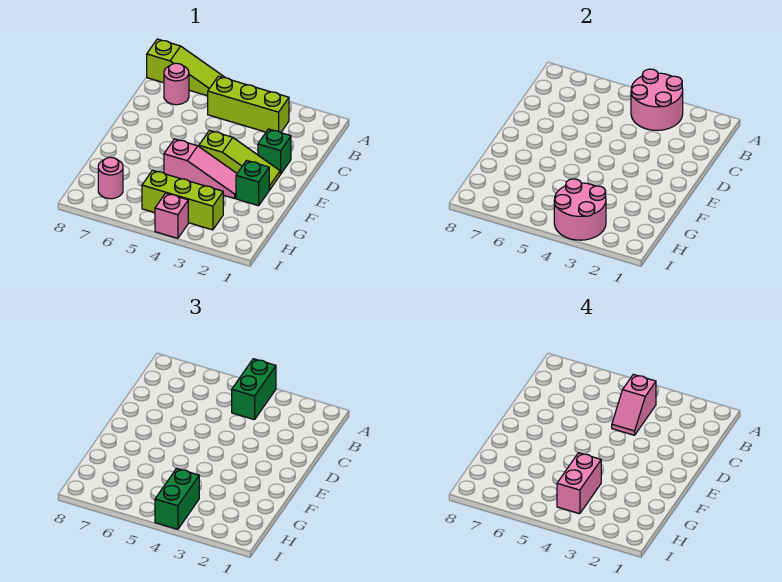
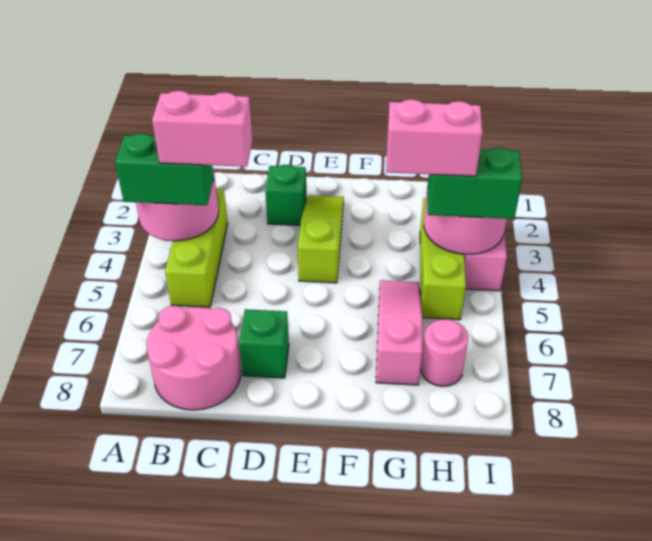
lime slope A6:A8 level 1 top 8 -> none
pink slope B4:C4 level 4 top B -> pink brick B4:C4 level 4
pink round brick B7 level 1 -> pink round brick B7:C8 level 1
green brick F2 level 1 -> green brick D7 level 1
pink slope F3:F5 level 1 top 5 -> pink slope G5:G7 level 1 top 7

